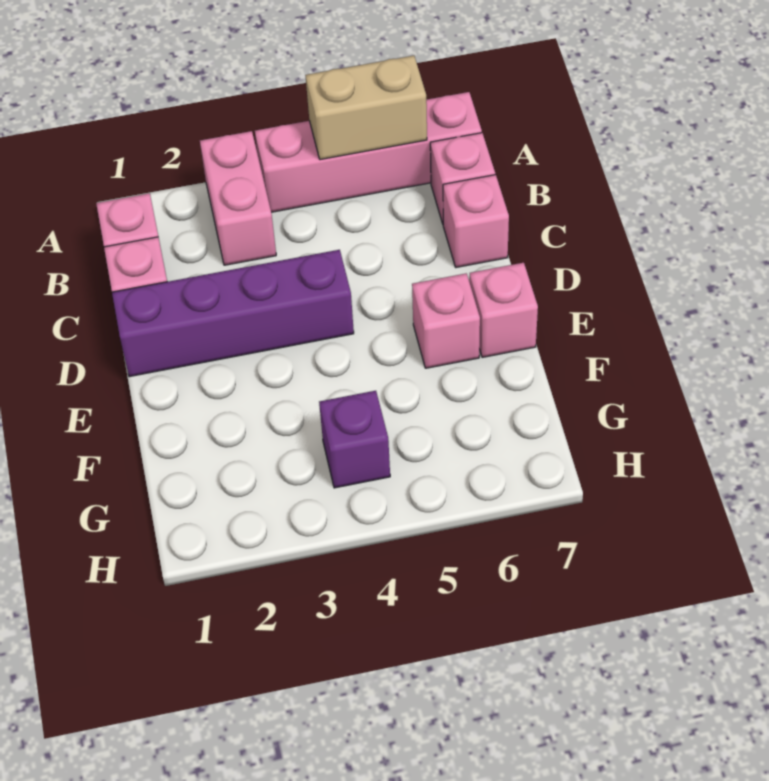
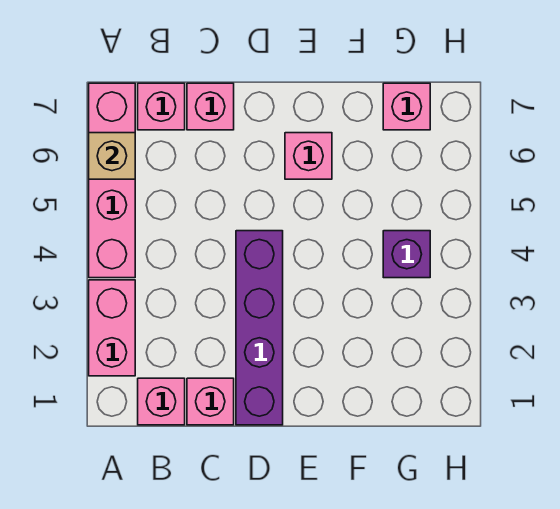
pink brick A3:B3 level 1 -> pink brick A2:A3 level 1
tan brick A5:A6 level 2 -> tan brick A6 level 2
pink brick E7 level 1 -> pink brick G7 level 1

